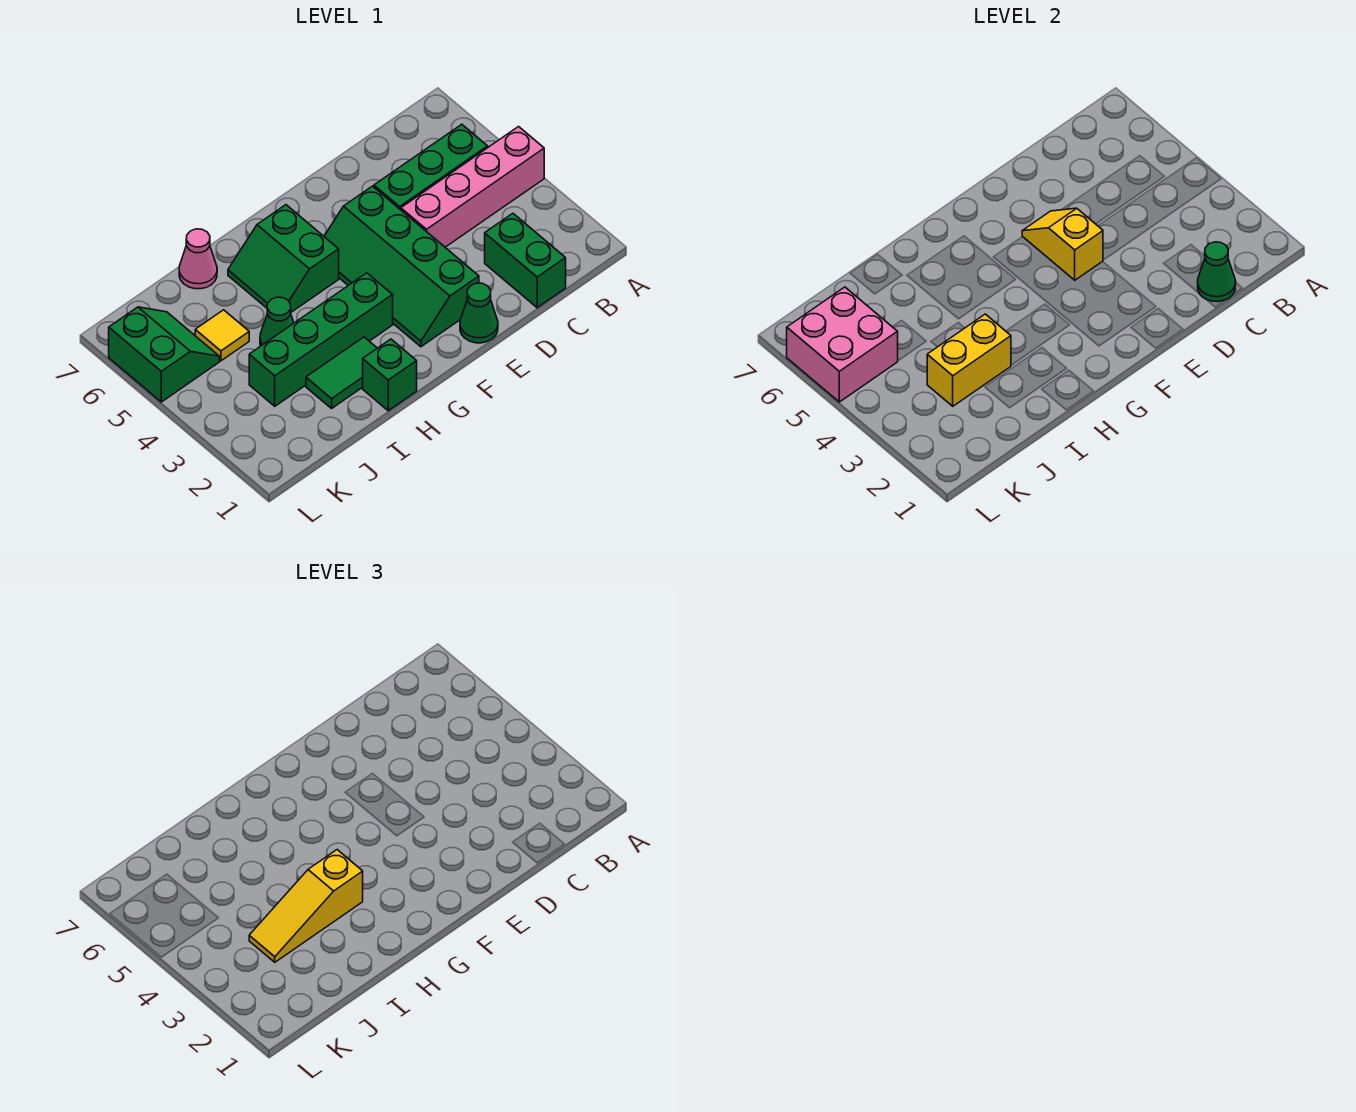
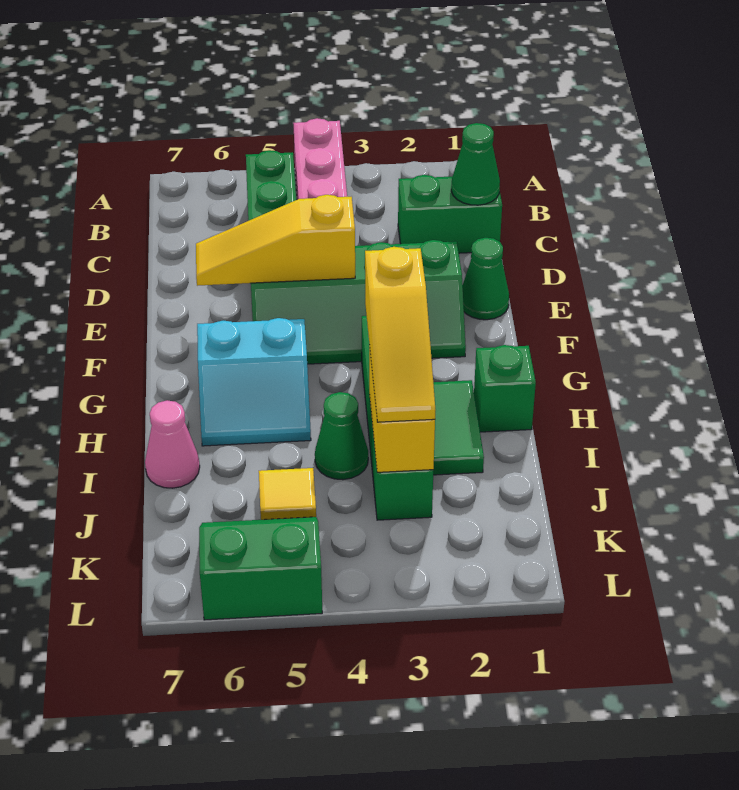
yellow slope E4:E5 level 2 top 4 -> yellow slope E4:E6 level 2 top 4
green slope G5:H6 level 1 top G -> cyan slope G5:H6 level 1 top G
pink brick K5:L6 level 2 -> none

